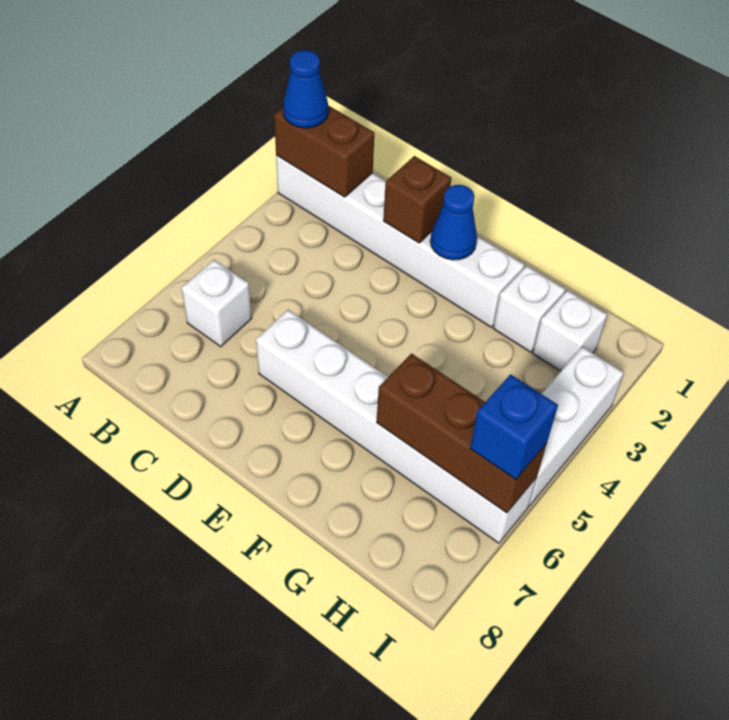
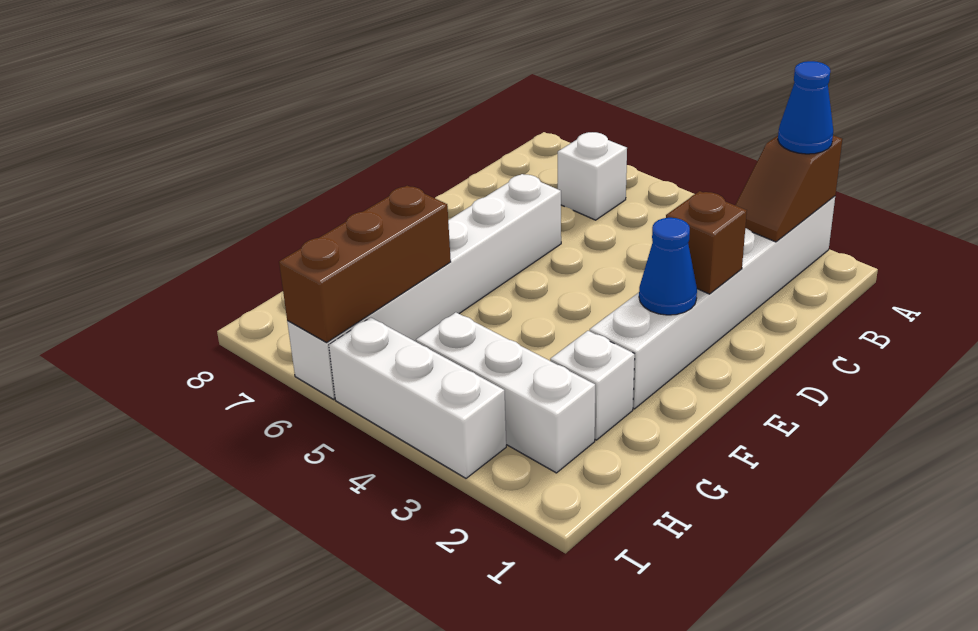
brown brick A2:B2 level 2 -> brown slope A2:B2 level 2 top A
white brick H2 level 1 -> white brick H2:H4 level 1
blue brick I6 level 3 -> none

